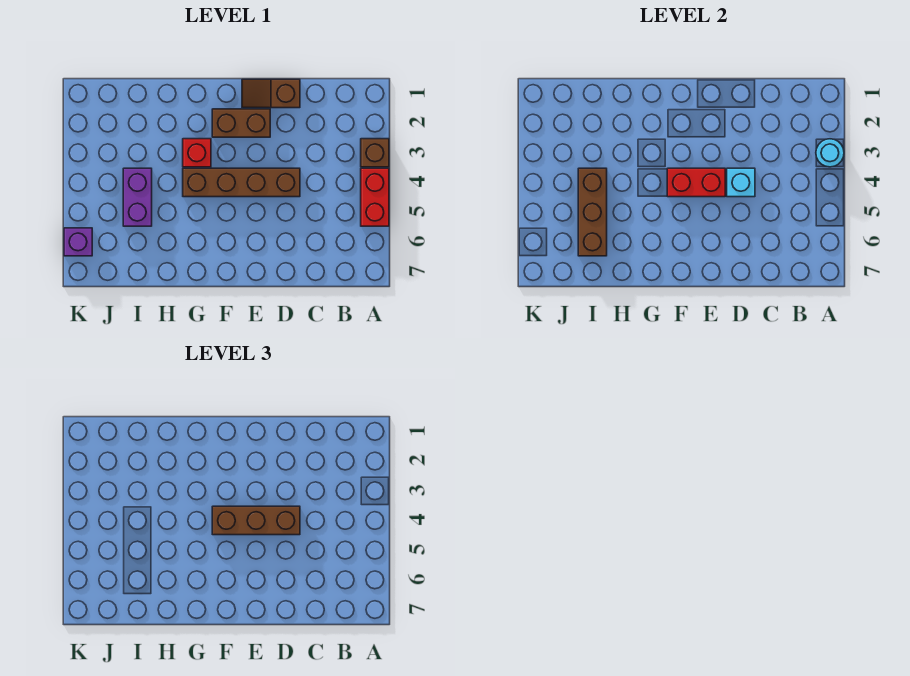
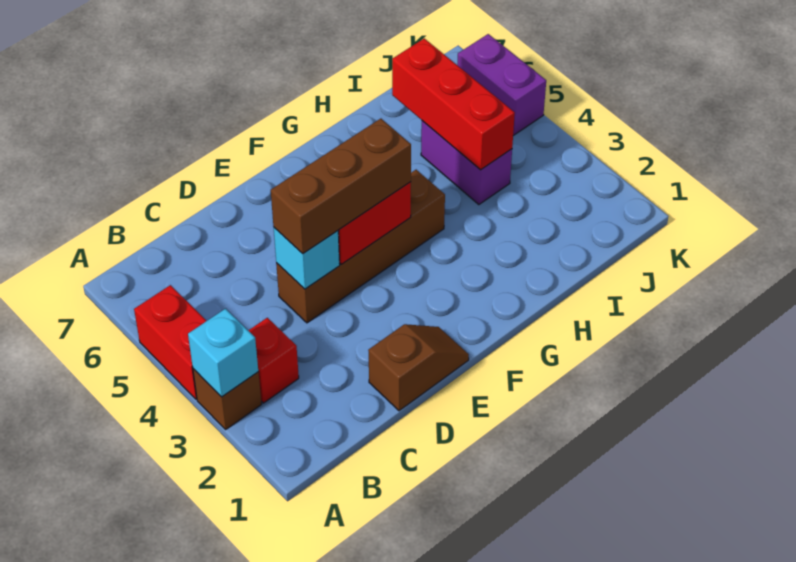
cyan round brick A3 level 2 -> cyan brick A3 level 2
brown brick E2:F2 level 1 -> none
red brick G3 level 1 -> red brick B3 level 1
brown brick I4:I6 level 2 -> red brick I4:I6 level 2
purple brick K6 level 1 -> purple brick K5:K6 level 1

